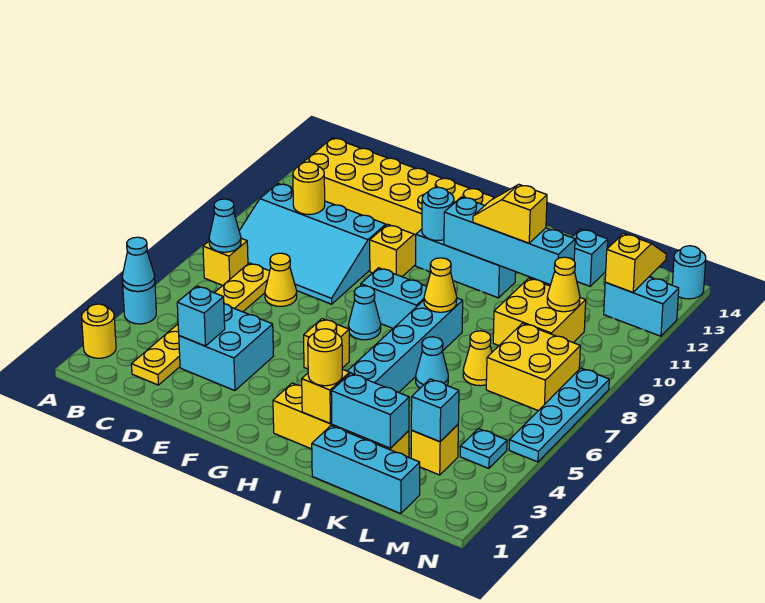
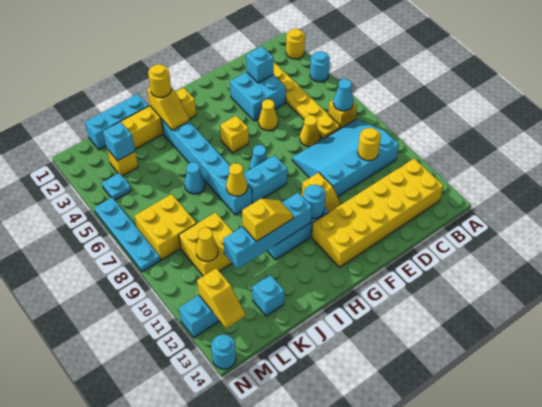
cyan cone A4 level 2 -> none
cyan brick J2:K2 level 2 -> none
yellow cone K7 level 1 -> yellow cone E5 level 1

